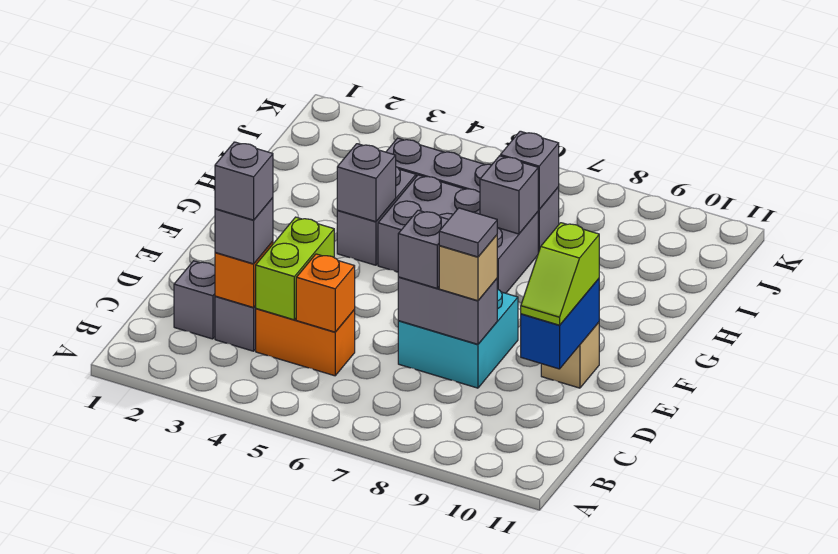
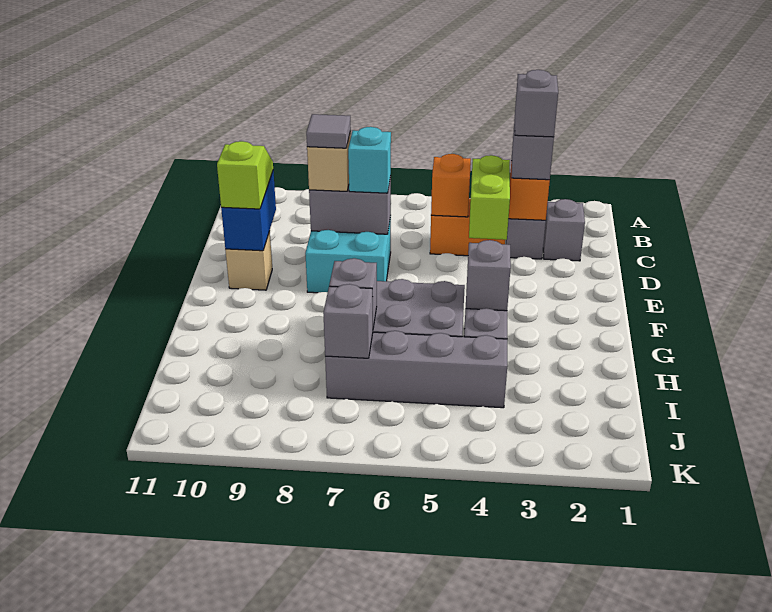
grey brick D7 level 3 -> cyan brick D7 level 3

